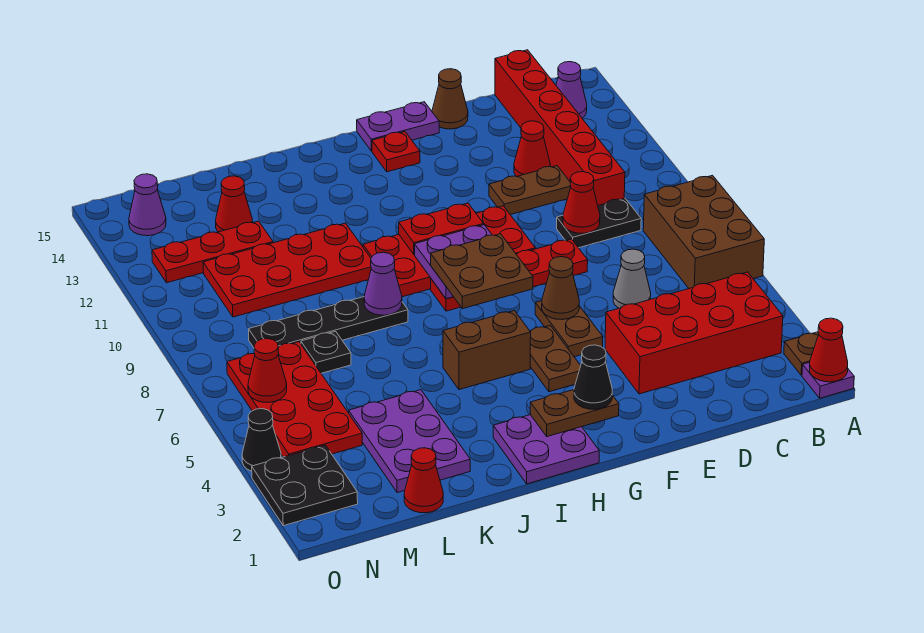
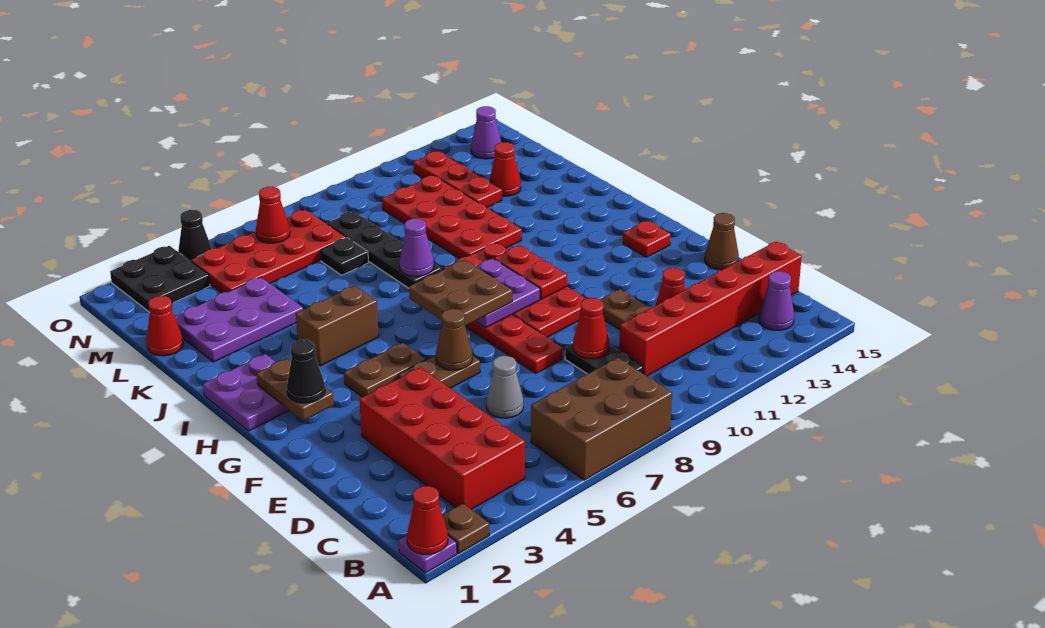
purple plate F15:G15 level 1 -> none
brown brick H5:I5 level 1 -> brown brick I4:I5 level 1

